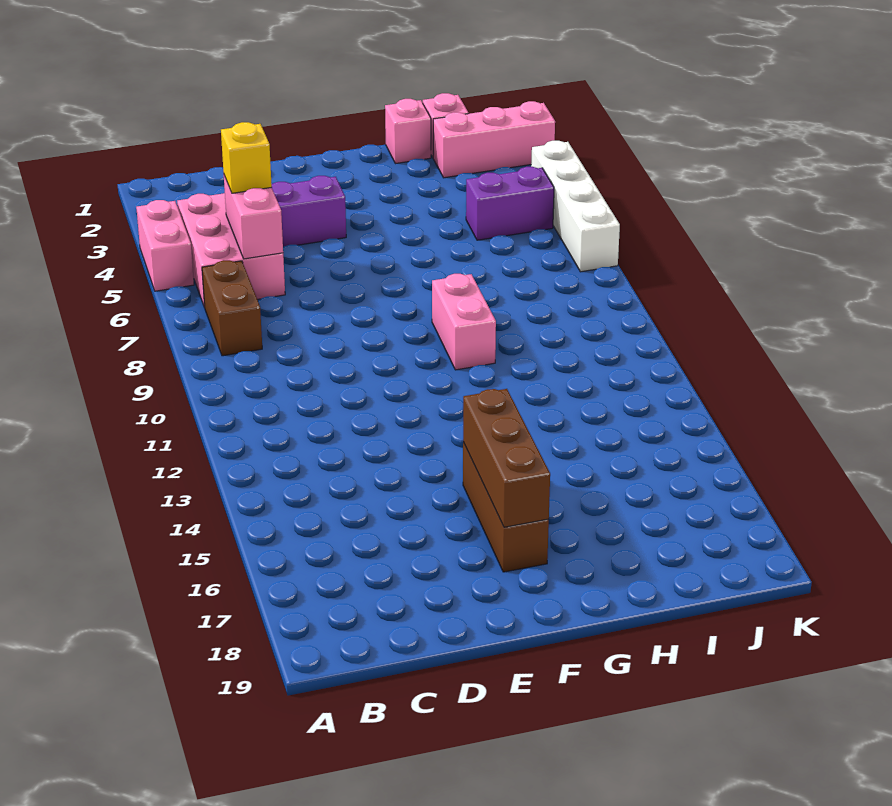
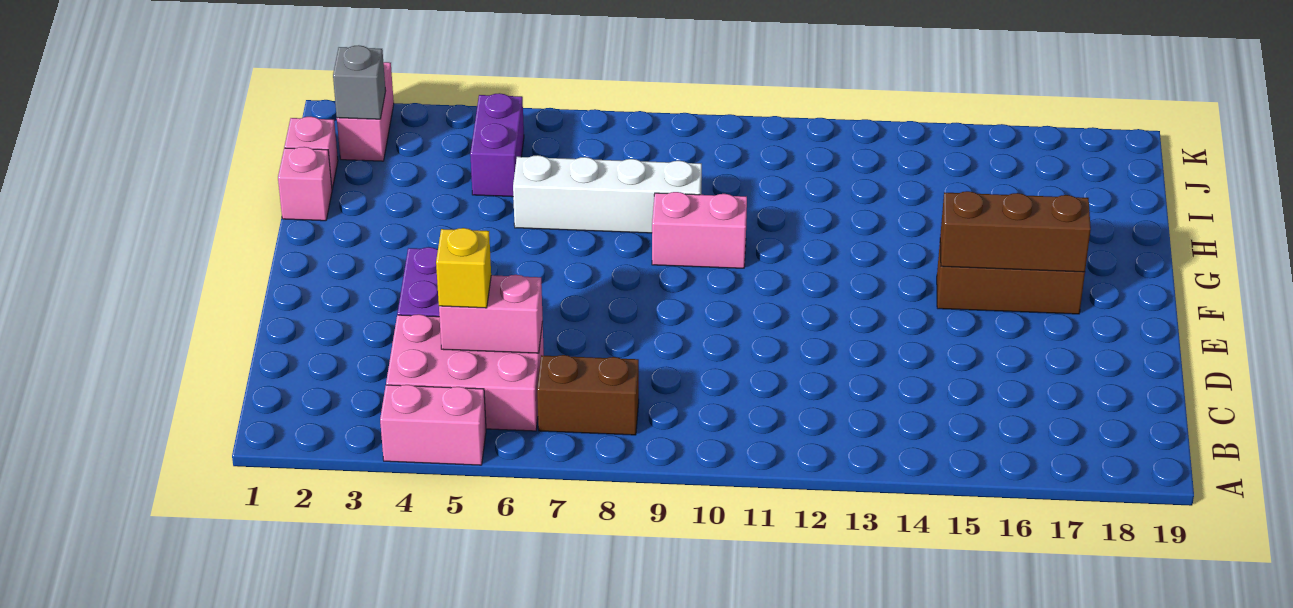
pink brick I2:K2 level 1 -> pink brick J2:K2 level 1
none -> grey brick J2 level 2
white brick K4:K7 level 1 -> white brick H6:H9 level 1

